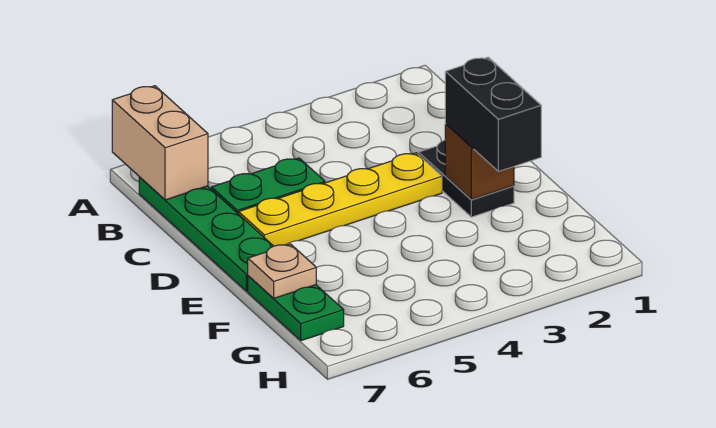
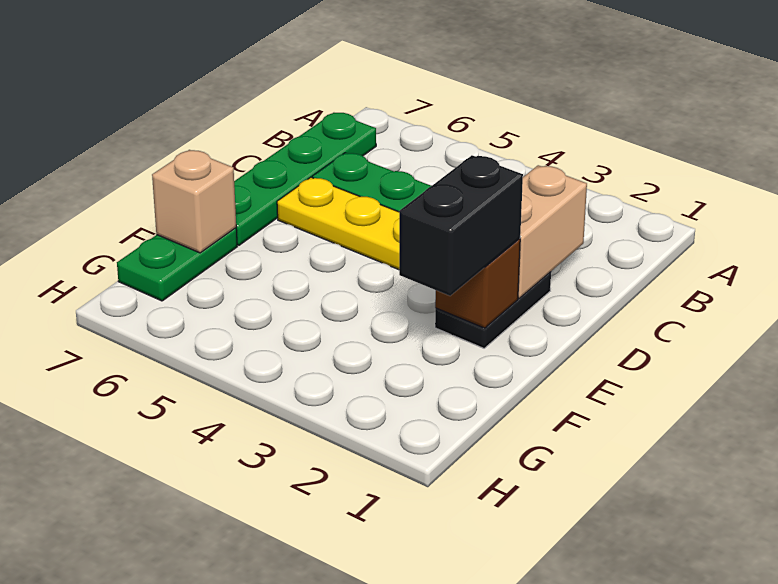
tan brick A7:B7 level 2 -> tan brick C2:D2 level 2
tan plate F7 level 2 -> tan brick F7 level 2

